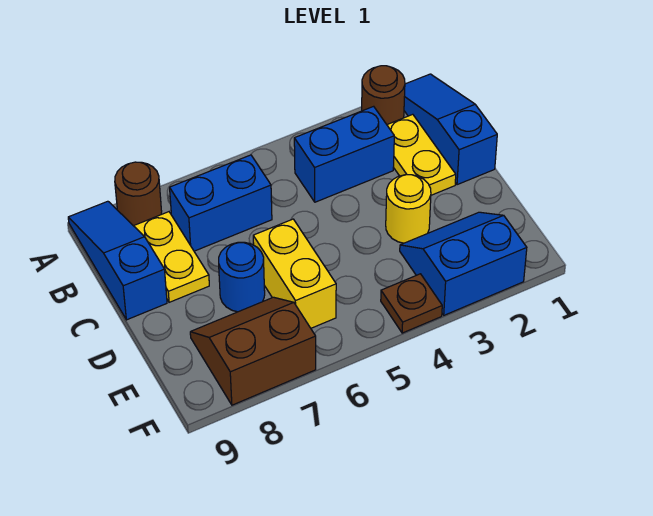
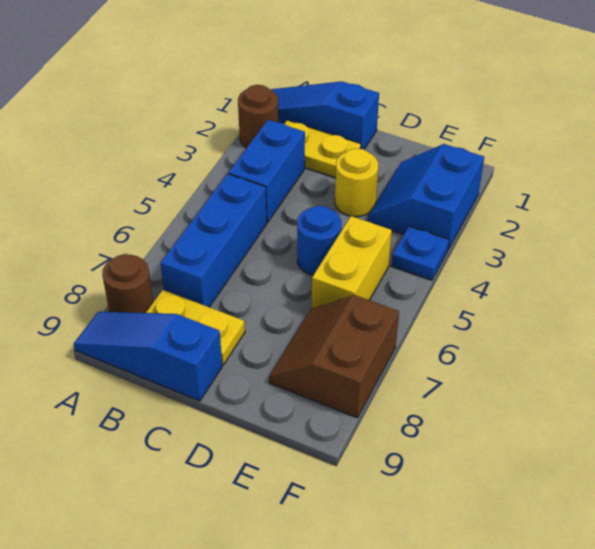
blue brick B6:B7 level 1 -> blue brick B5:B7 level 1
yellow brick D6:E6 level 1 -> yellow brick E5:E6 level 1
blue round brick D7 level 1 -> blue round brick D5 level 1
brown plate F4 level 1 -> blue plate F4 level 1

